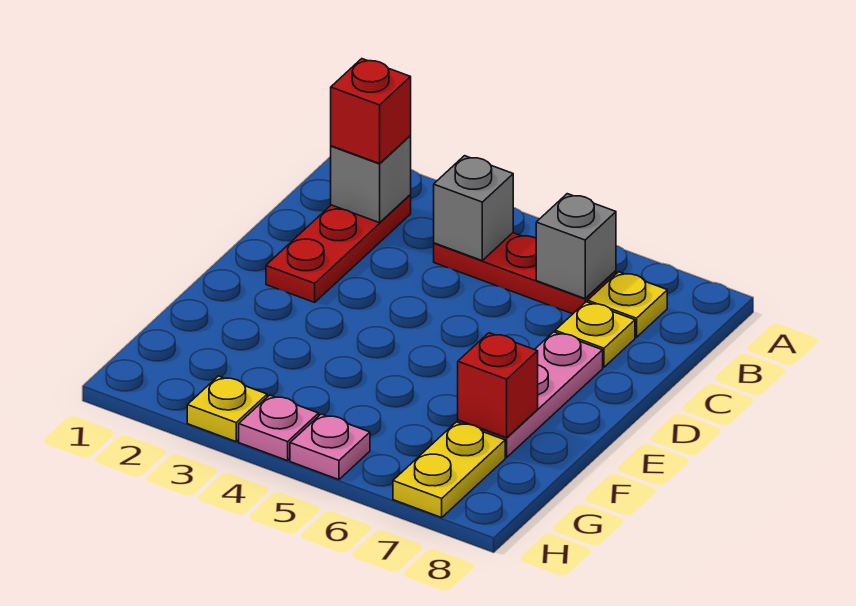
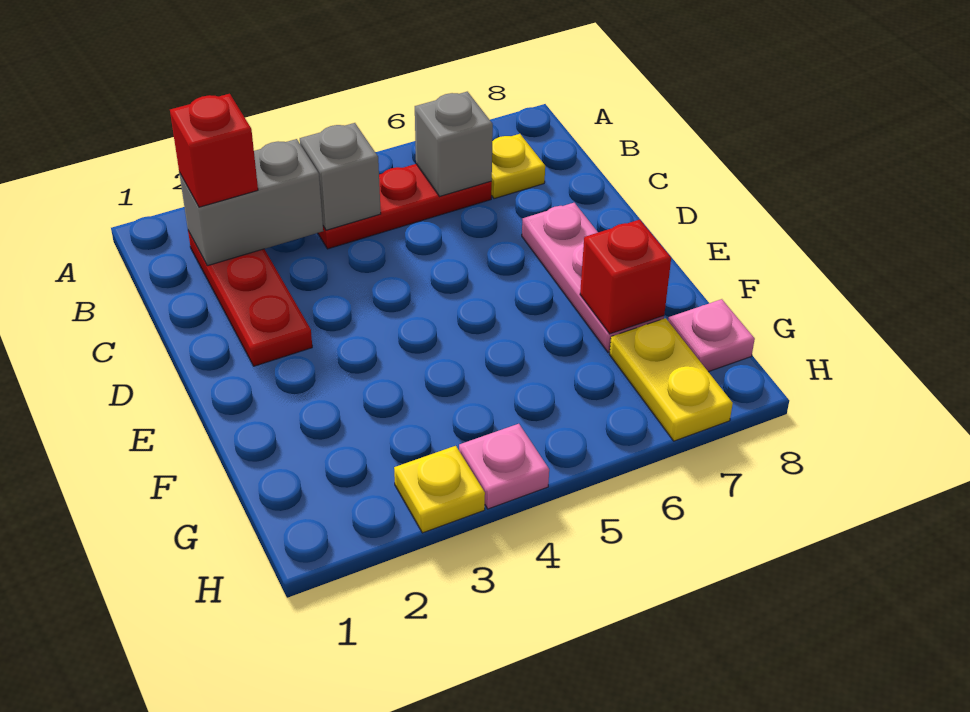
grey brick B2 level 2 -> grey brick B2:B3 level 2
yellow plate C7 level 1 -> none
pink plate H5 level 1 -> pink plate G8 level 1

